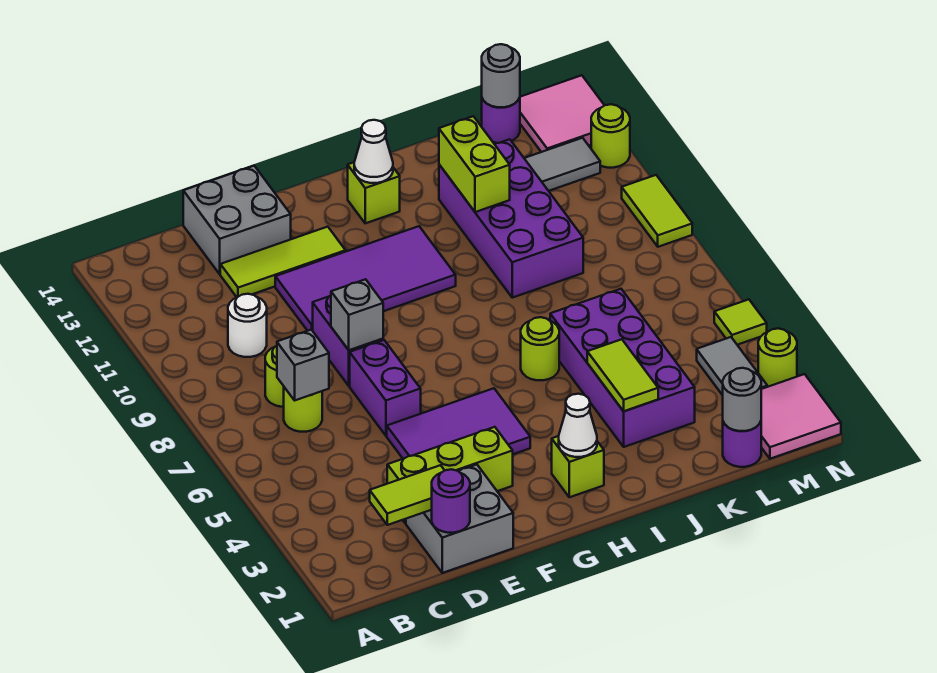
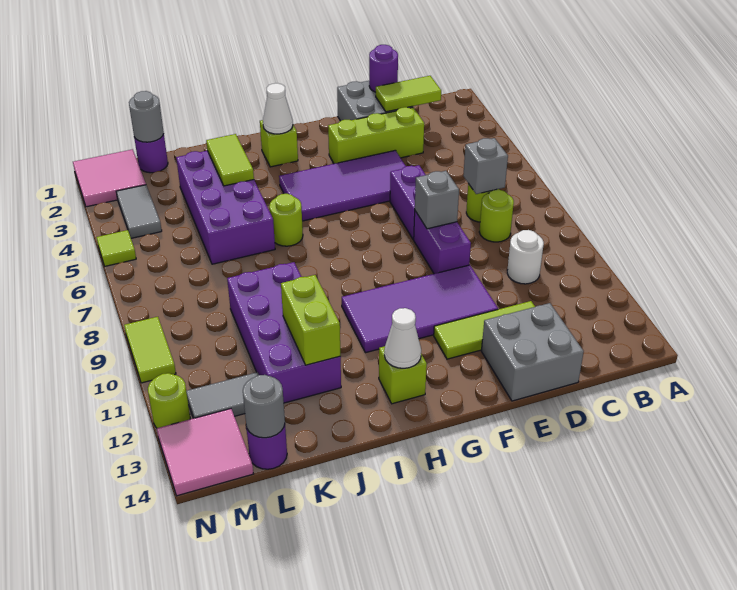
purple tile E4:G5 level 1 -> purple tile E4:H5 level 1
lime round brick N3 level 1 -> none

